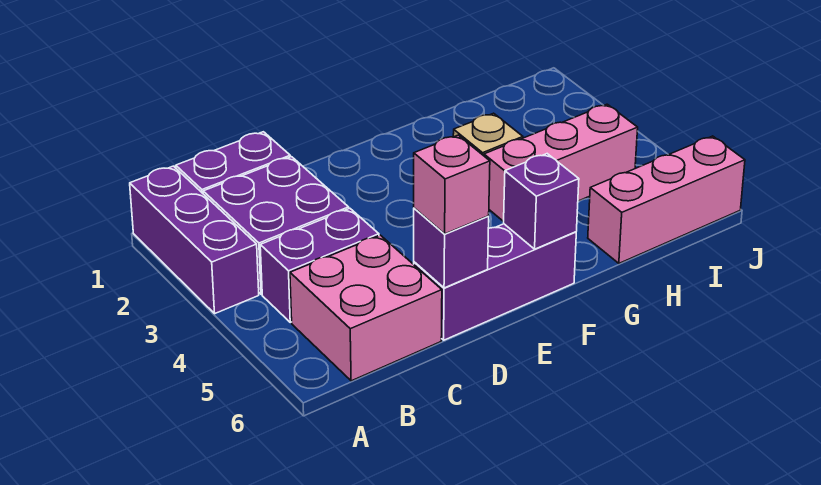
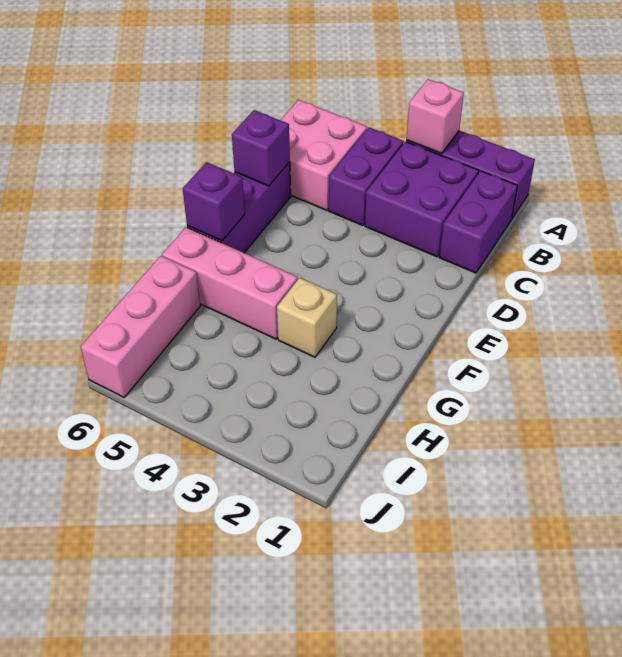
pink brick D6 level 3 -> pink brick A3 level 2
pink brick G4:I4 level 1 -> pink brick G4:G6 level 1

